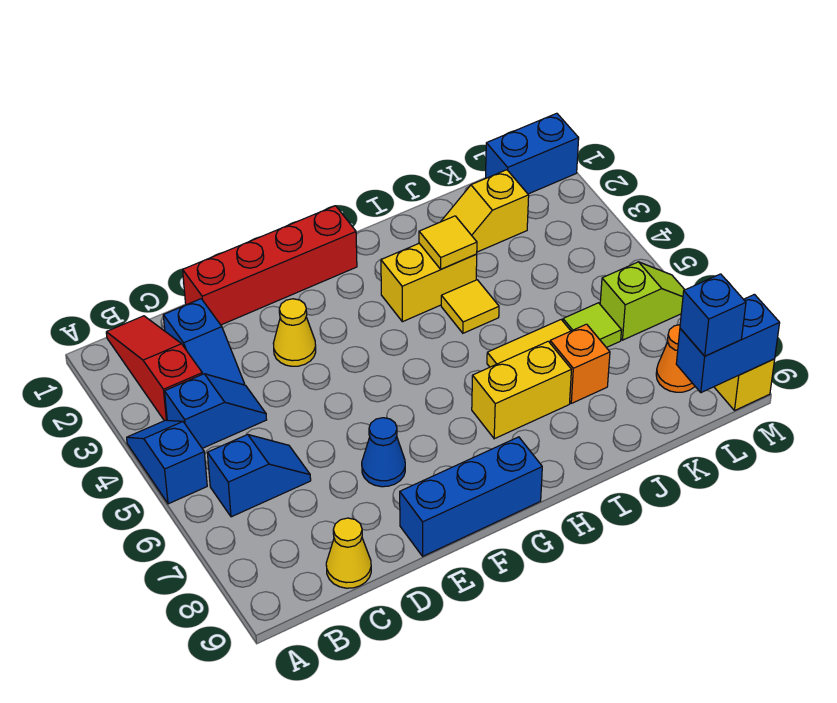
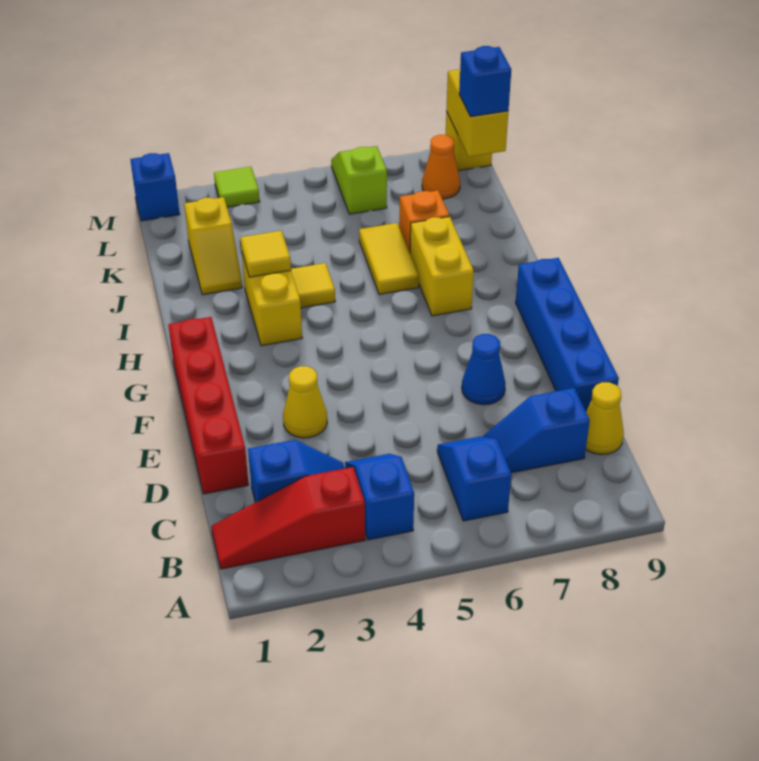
blue slope A4:A5 level 1 top 5 -> blue slope C7:C8 level 1 top 8
blue brick E9:G9 level 1 -> blue brick D9:G9 level 1
lime tile K6 level 1 -> lime tile M3 level 1
blue brick L1:M1 level 1 -> blue brick M1 level 1
blue brick L9:M9 level 2 -> yellow brick L9:M9 level 2

